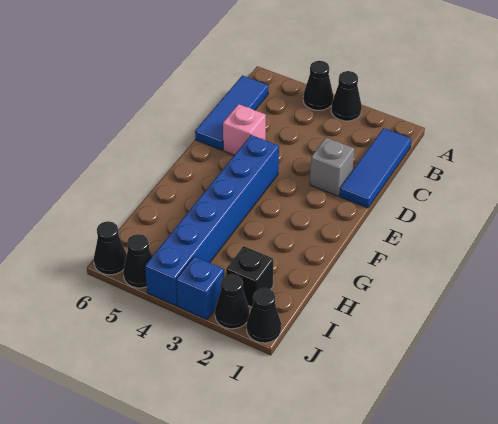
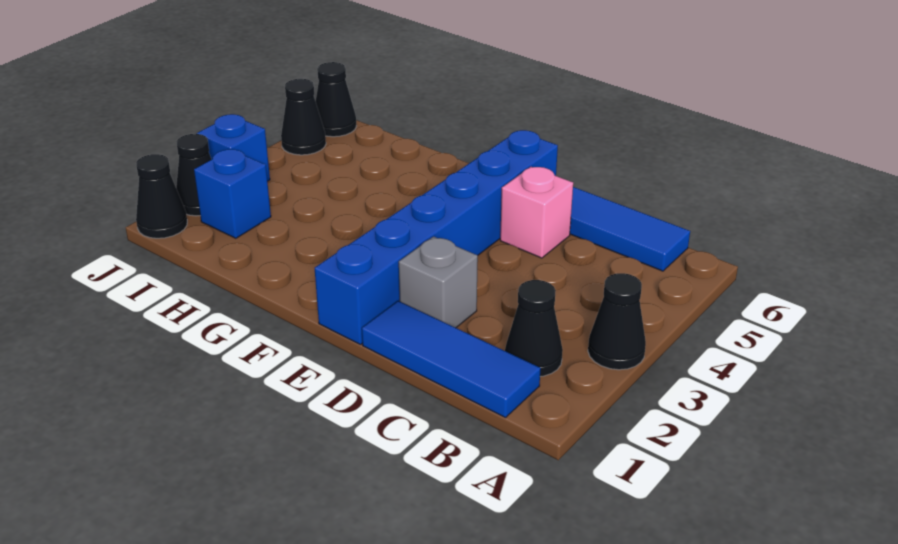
black cone A4 level 1 -> black cone B2 level 1
blue brick E4:J4 level 1 -> blue brick E1:E6 level 1
black brick I2 level 1 -> blue brick I2 level 1

